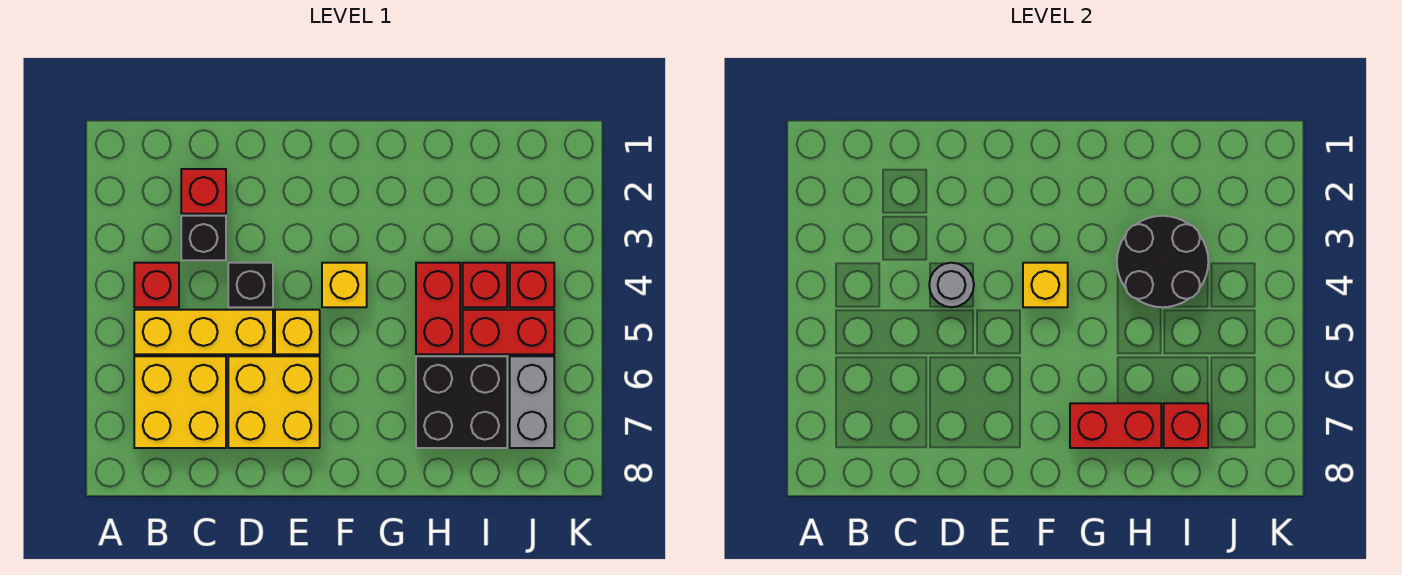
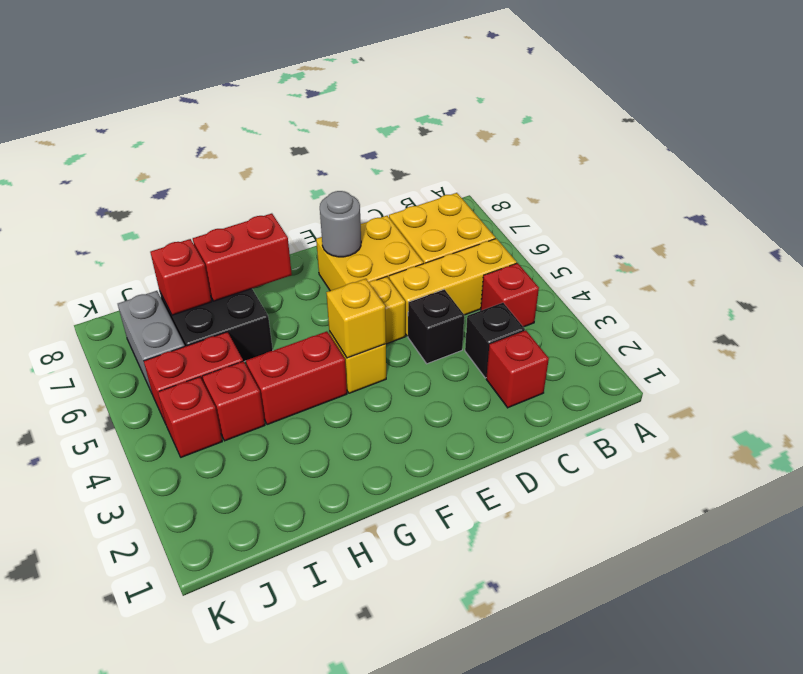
grey round brick D4 level 2 -> grey round brick E7 level 2
black round brick H3:I4 level 2 -> none
red brick H4:H5 level 1 -> red brick G4:H4 level 1

